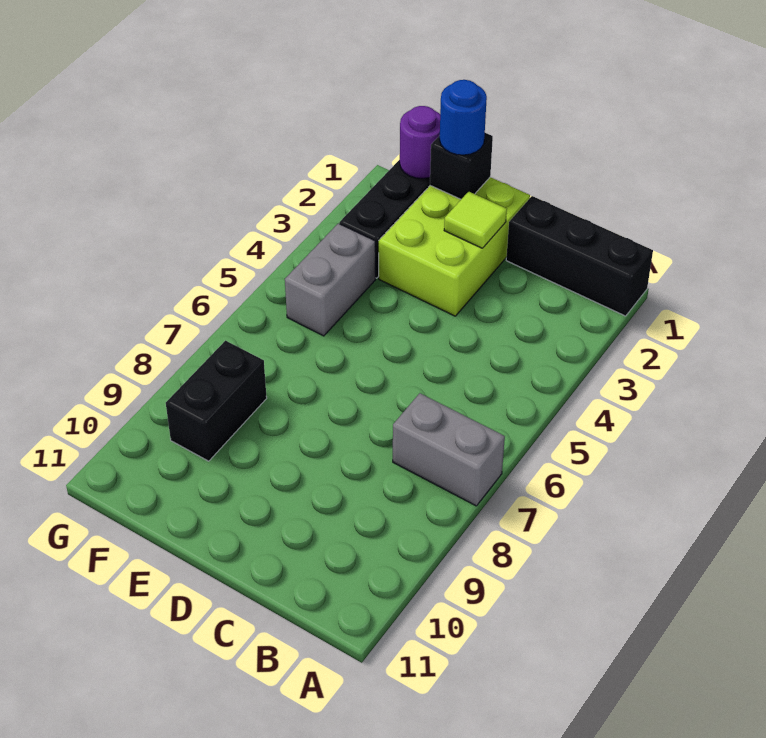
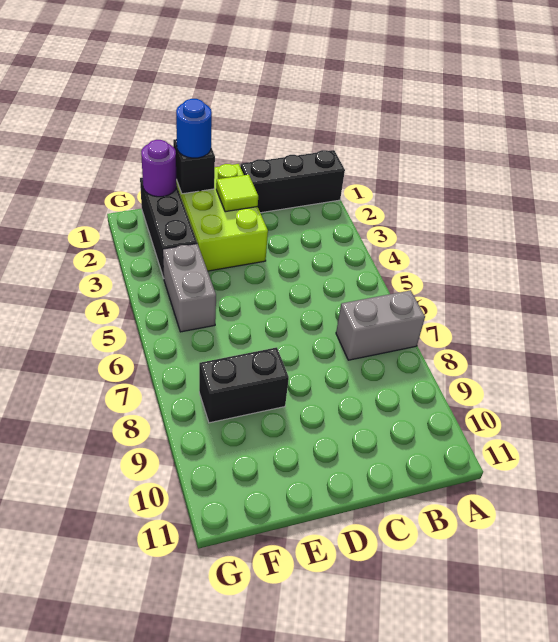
black brick F8:F9 level 1 -> black brick E8:F8 level 1

